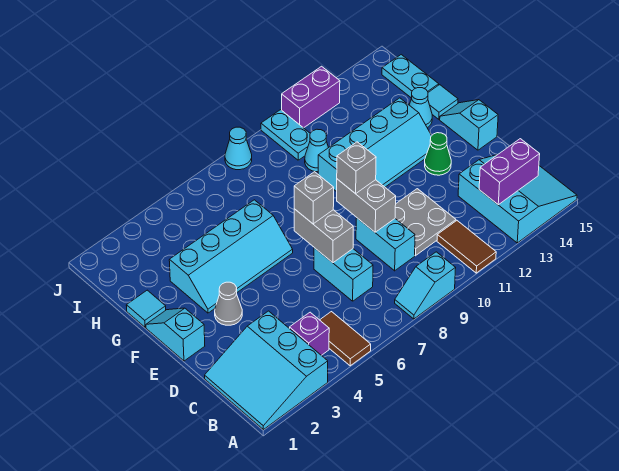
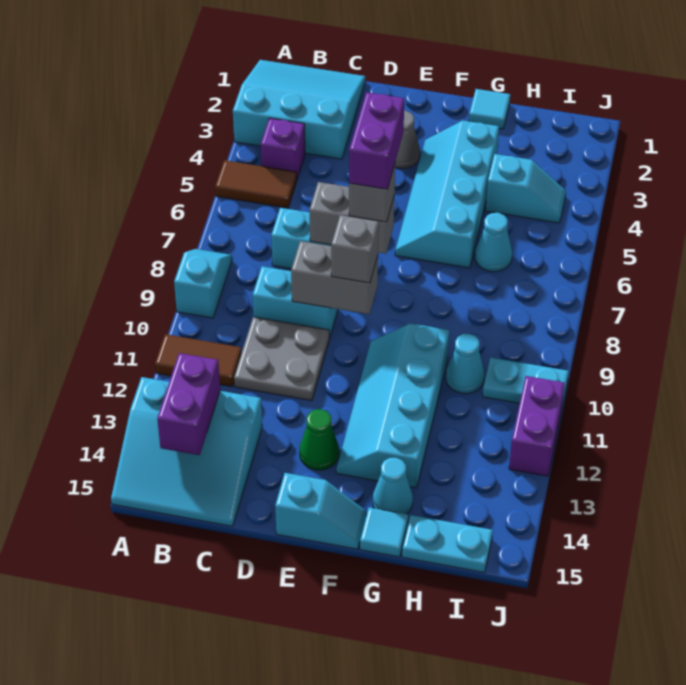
cyan slope E1:F1 level 1 top E -> cyan slope H4:I4 level 1 top H
none -> purple brick E6:E7 level 4
cyan cone J8 level 1 -> cyan cone H6 level 1

